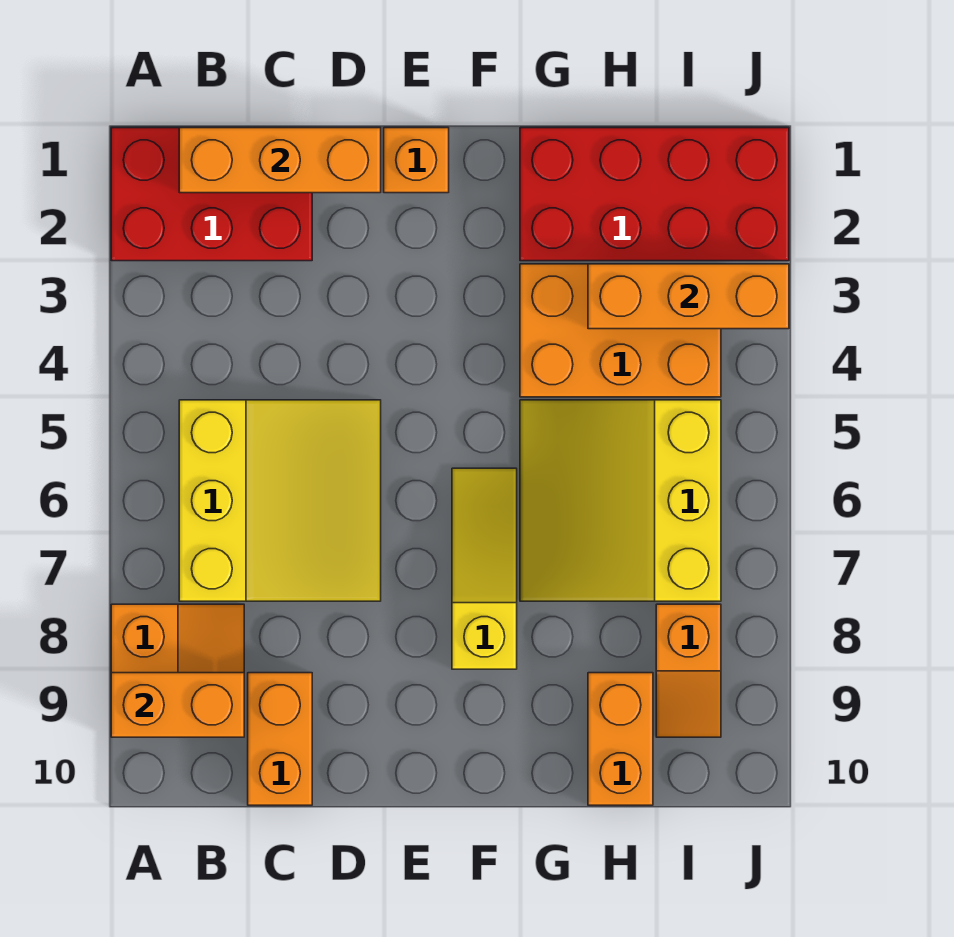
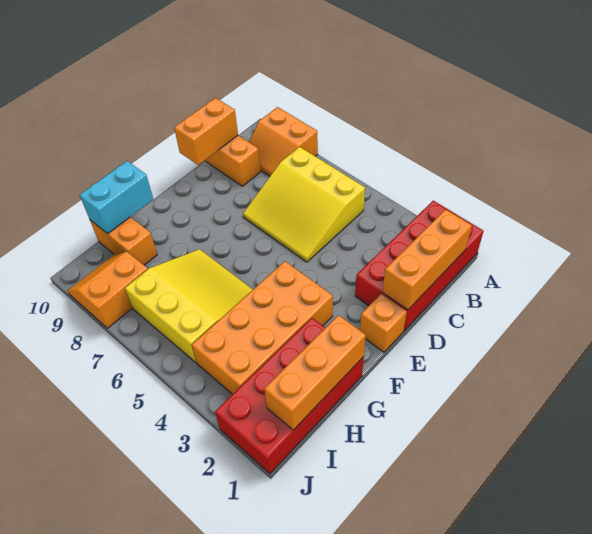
red brick A1:C2 level 1 -> red brick A1:D2 level 1
orange brick A9:B9 level 2 -> orange brick C10:D10 level 2
yellow slope F6:F8 level 1 top 8 -> none
orange brick G3:I4 level 1 -> orange brick F3:I4 level 1
none -> cyan brick G10:H10 level 2
orange brick H3:J3 level 2 -> orange brick G1:I1 level 2
orange slope I8:I9 level 1 top 8 -> orange slope I8:J9 level 1 top 8

